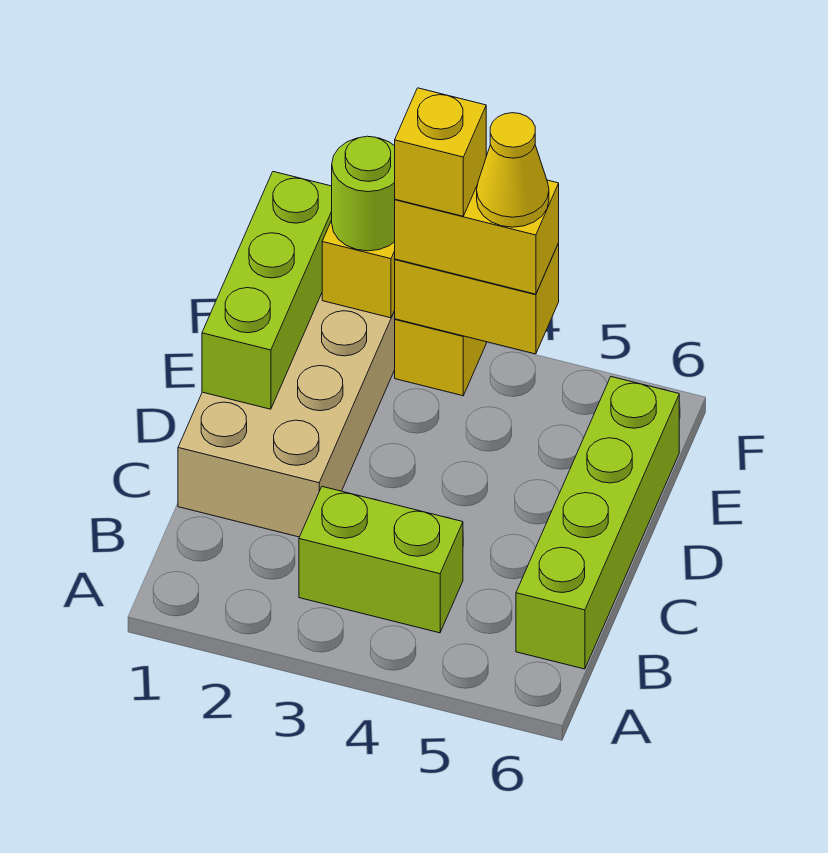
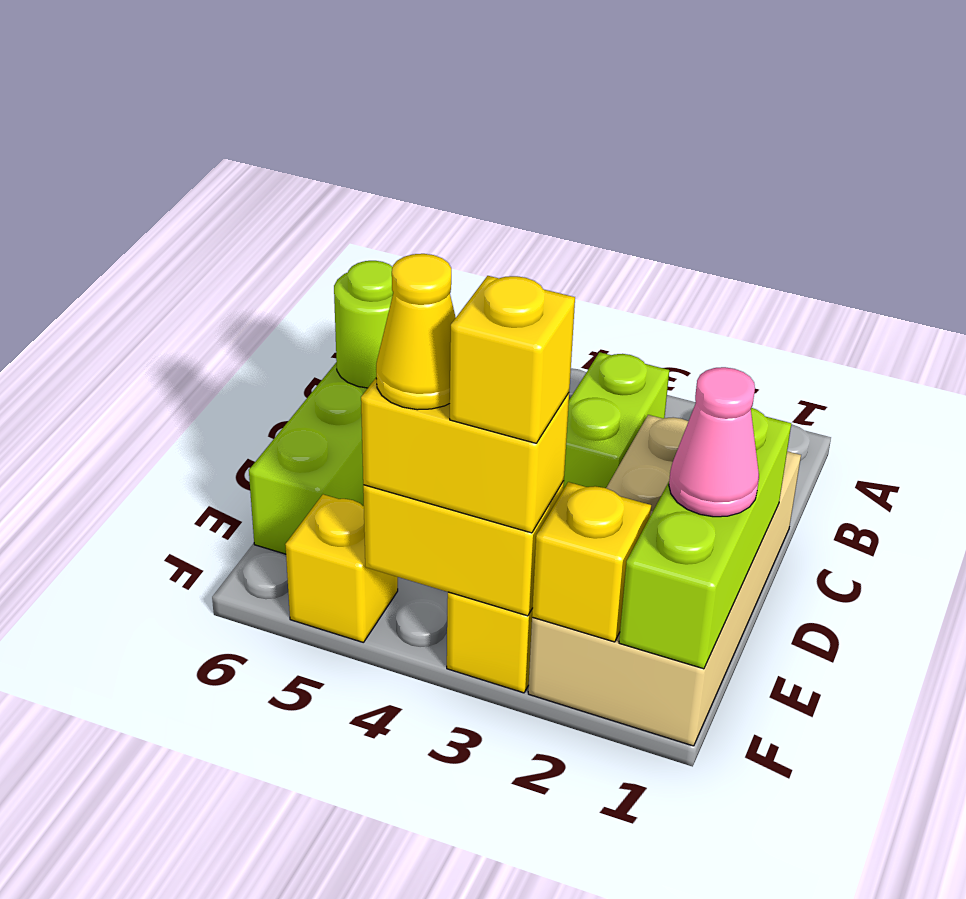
lime brick B3:B4 level 1 -> lime brick B3:C3 level 1
none -> pink cone E1 level 3
lime round brick F2 level 3 -> lime round brick C6 level 2
none -> yellow brick F5 level 1

